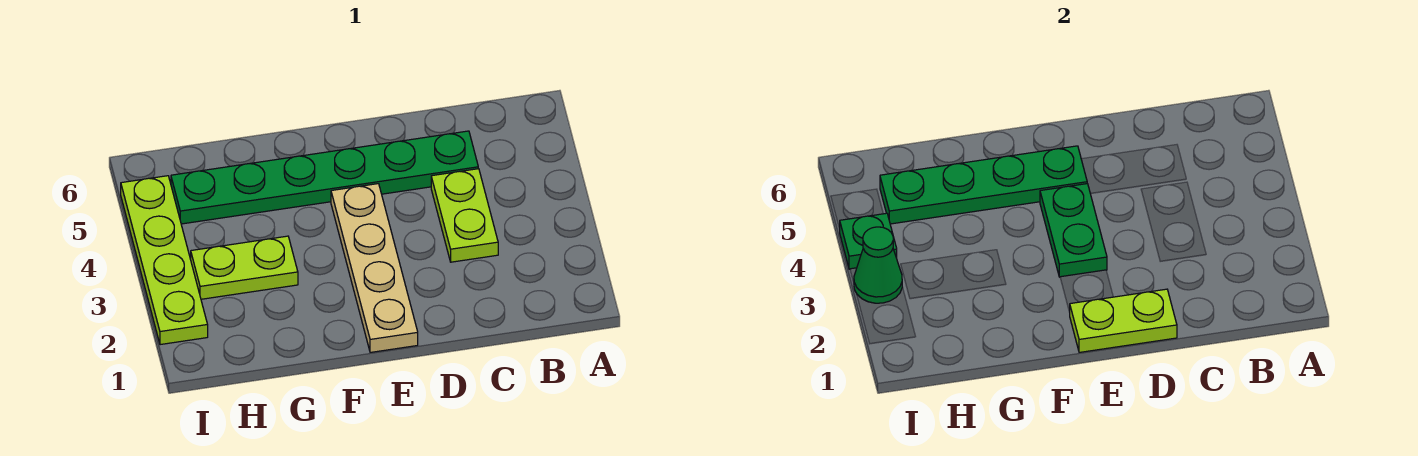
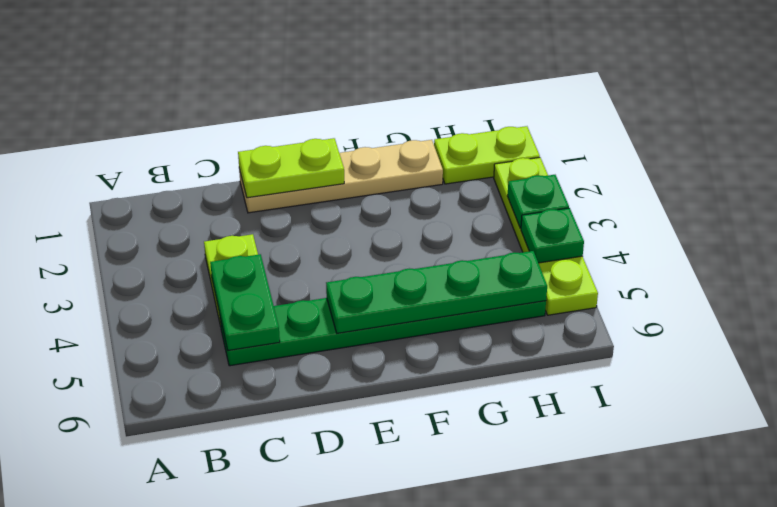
tan plate E1:E4 level 1 -> tan plate D1:G1 level 1
green plate E3:E4 level 2 -> green plate C4:C5 level 2
lime plate G3:H3 level 1 -> lime plate H1:I1 level 1
green cone I3 level 2 -> green plate I3 level 2

